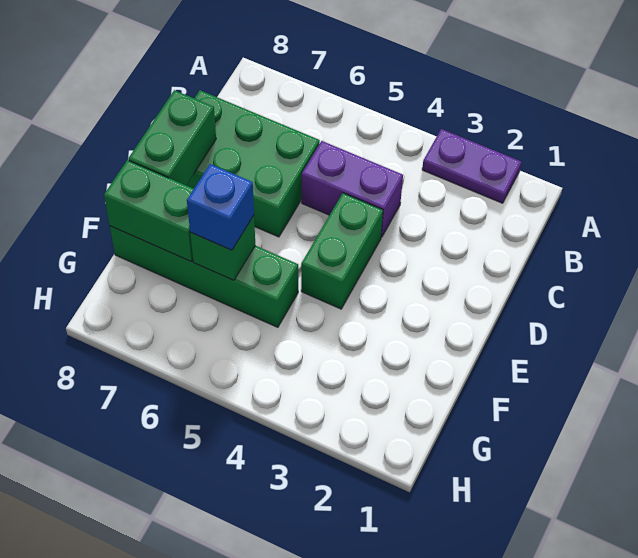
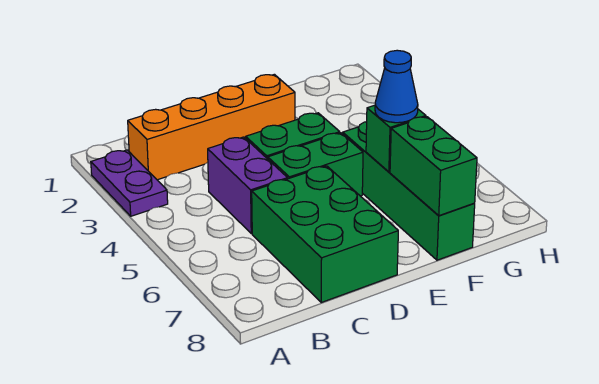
none -> orange brick B2:E2 level 1
green brick D8:E8 level 2 -> green brick D5:E5 level 1
blue brick F6 level 3 -> blue cone F6 level 3

